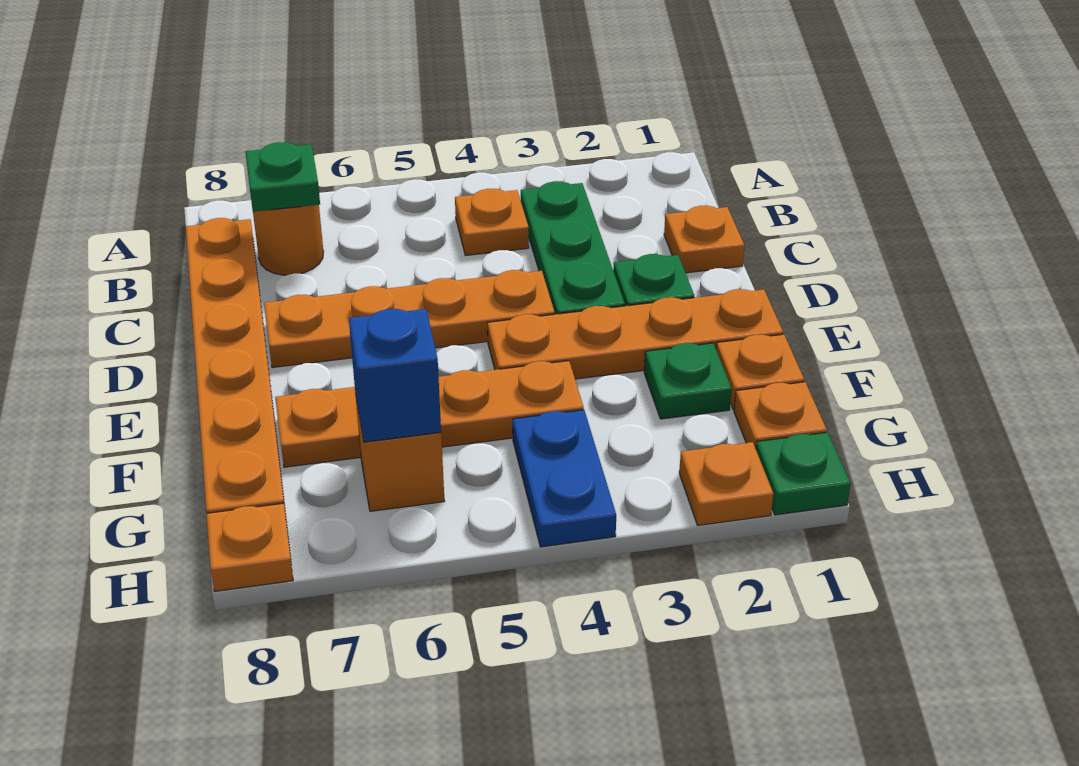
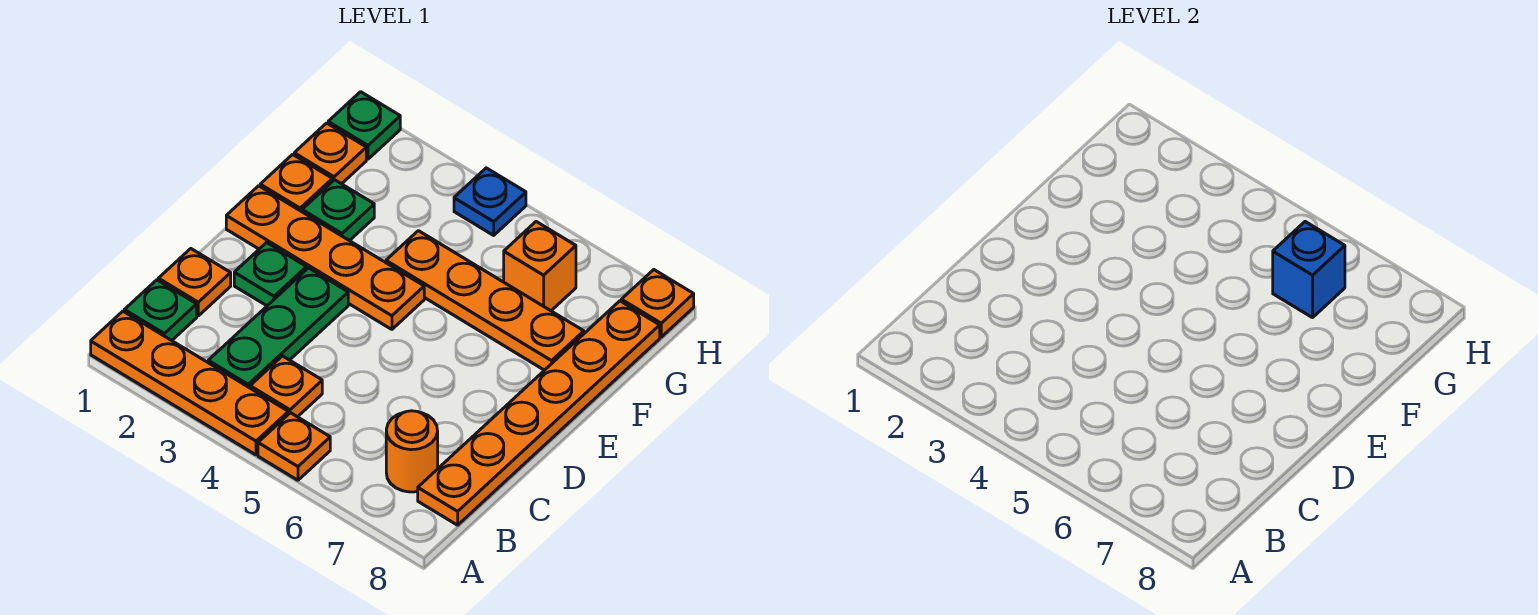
green plate B7 level 2 -> green plate B1 level 1
orange plate D4:D7 level 1 -> orange plate A1:A4 level 1
blue plate G4:H4 level 1 -> blue plate H4 level 1
orange plate H2 level 1 -> orange plate A5 level 1

